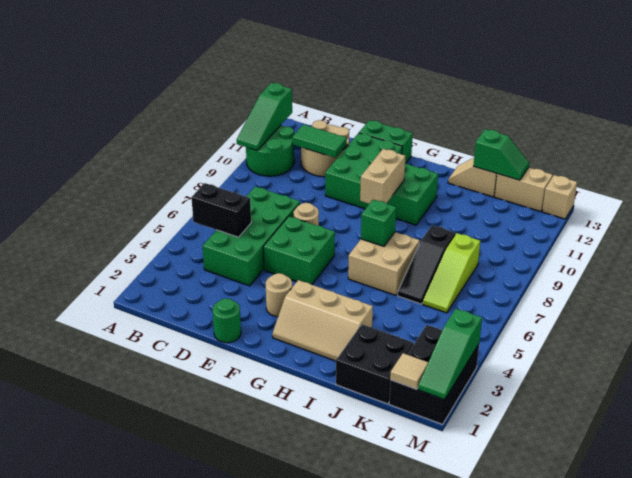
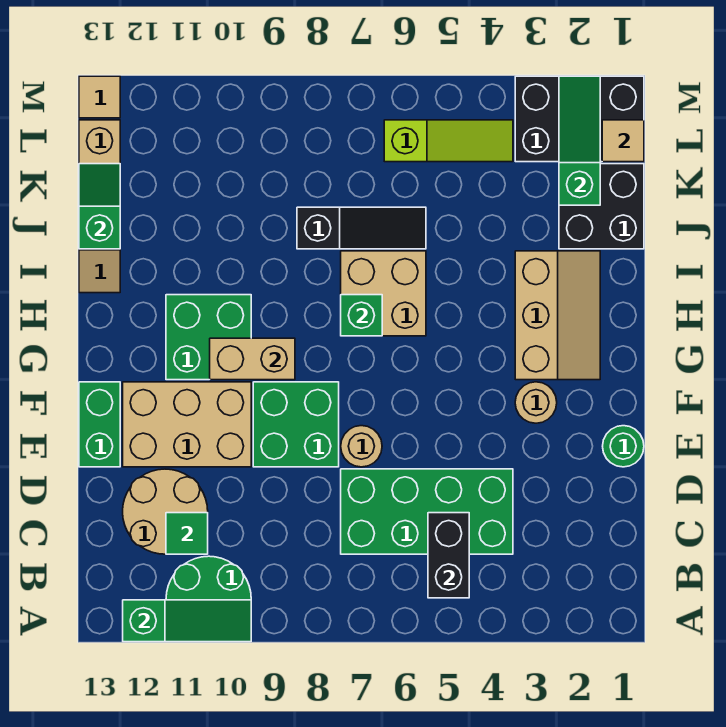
green tile C11:D11 level 2 -> green tile C11 level 2
green brick E5:F6 level 1 -> green brick E8:F9 level 1
green brick E10:F12 level 1 -> tan brick E10:F12 level 1
lime slope K6:K8 level 1 top 8 -> lime slope L4:L6 level 1 top 6
green slope M1:M3 level 2 top 3 -> green slope K2:M2 level 2 top K
tan brick M13 level 1 -> tan tile M13 level 1

